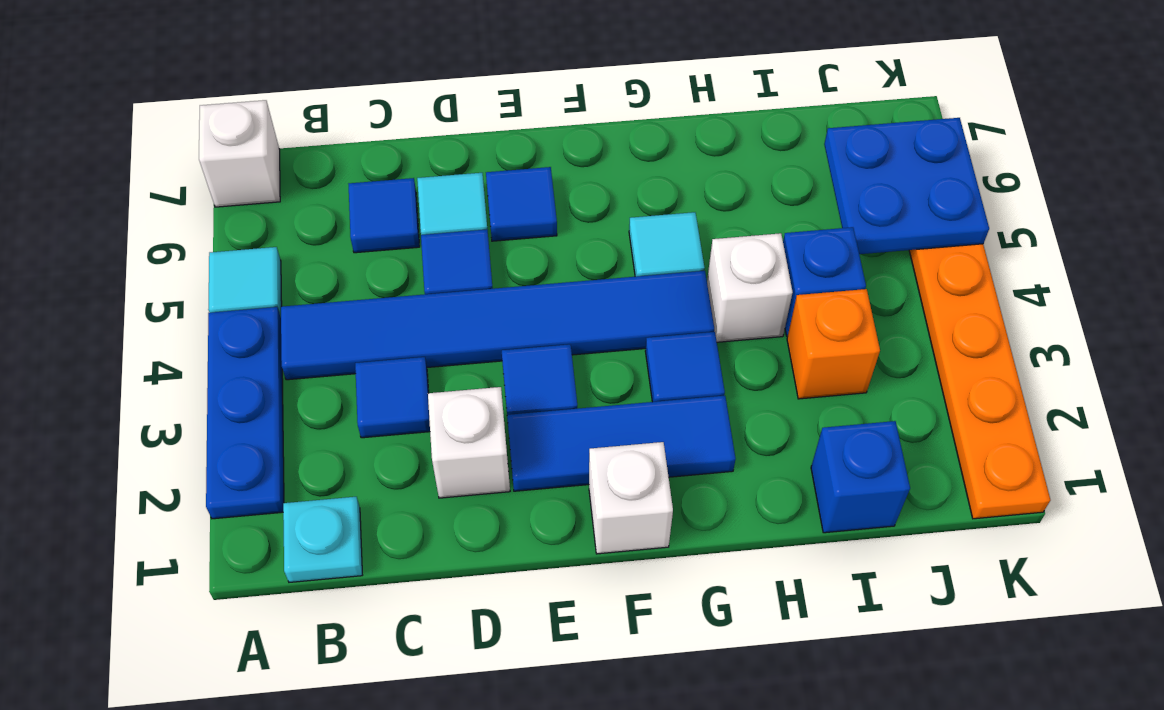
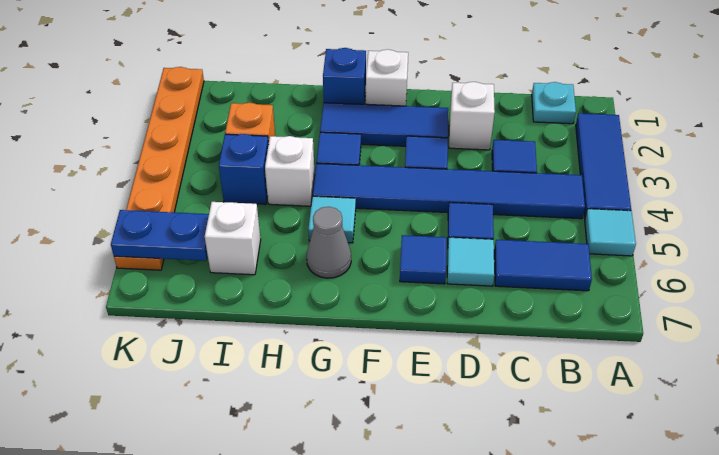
blue plate A2:A4 level 1 -> blue tile A2:A4 level 1
white brick A7 level 1 -> white brick I6 level 1
blue tile C6 level 1 -> blue tile B6:C6 level 1
none -> grey cone G6 level 1
blue brick I1 level 1 -> blue brick G1 level 1
blue plate J5:K6 level 2 -> blue plate J6:K6 level 2

